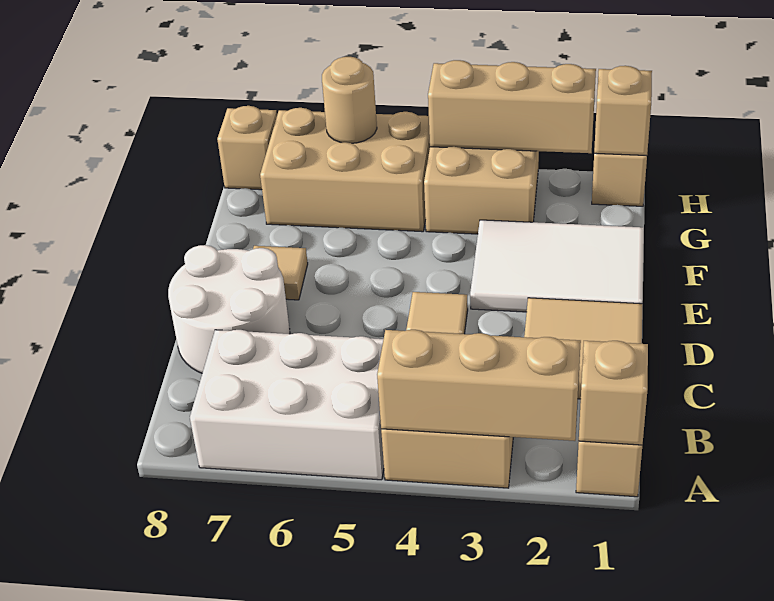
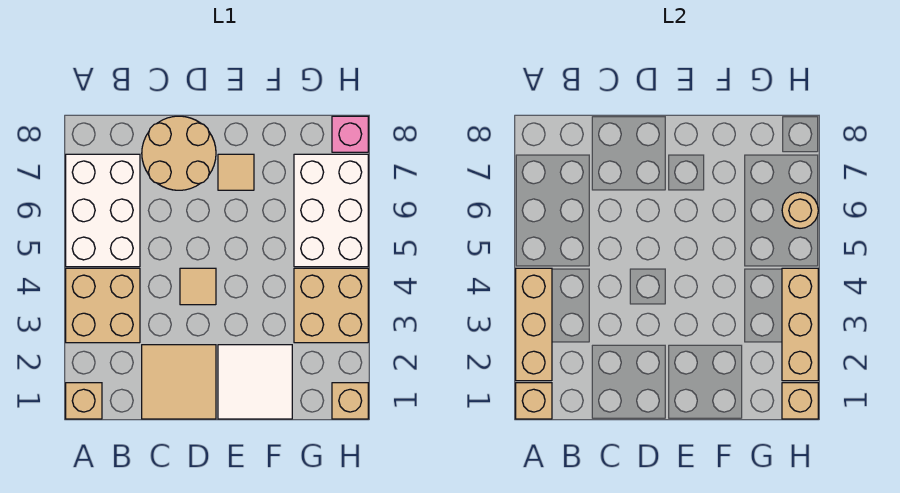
white round brick C7:D8 level 1 -> tan round brick C7:D8 level 1
white tile E1:F3 level 1 -> white tile E1:F2 level 1
tan brick G5:H7 level 1 -> white brick G5:H7 level 1
tan brick H8 level 1 -> pink brick H8 level 1

